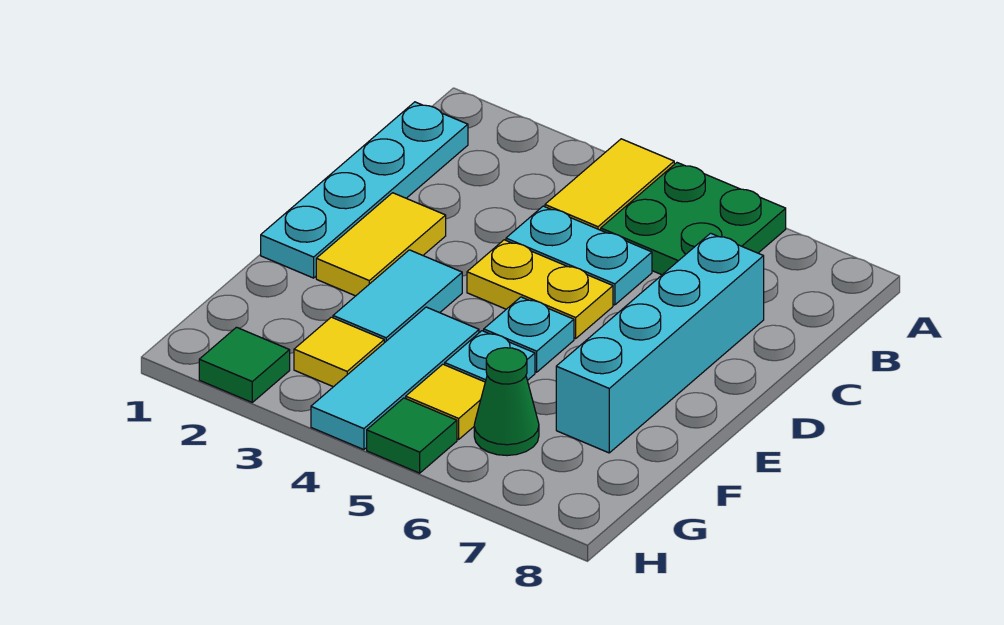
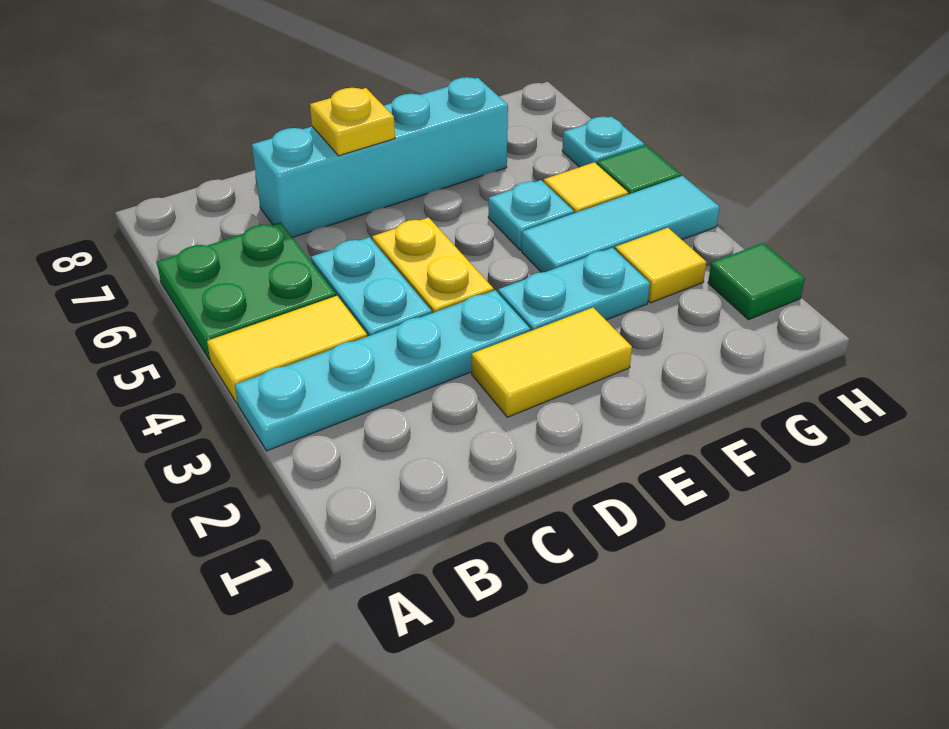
cyan plate B1:E1 level 1 -> cyan plate A3:D3 level 1
none -> yellow plate D7 level 2
cyan tile E3:F3 level 1 -> cyan plate E3:F3 level 1
cyan plate E5 level 1 -> cyan plate H6 level 1
green cone G6 level 1 -> none

